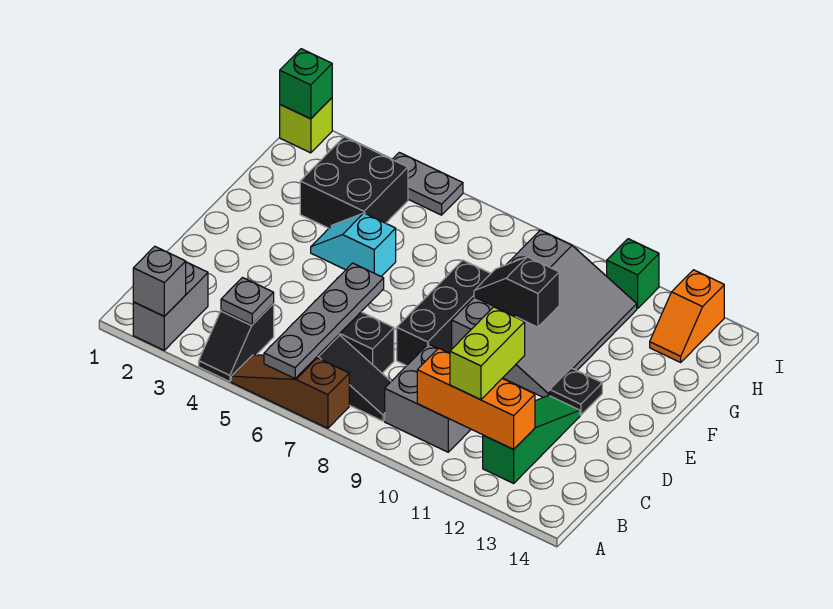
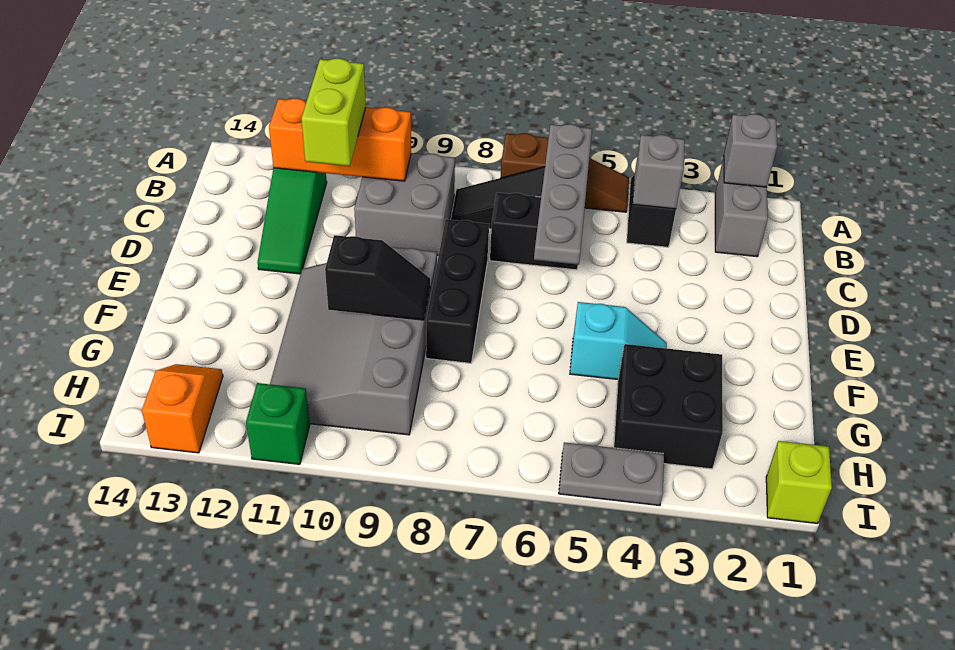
grey plate B4 level 2 -> grey brick B4 level 2
black plate E12 level 1 -> none
green brick I1 level 2 -> none

